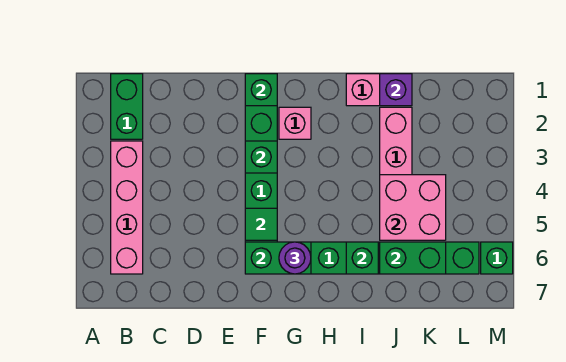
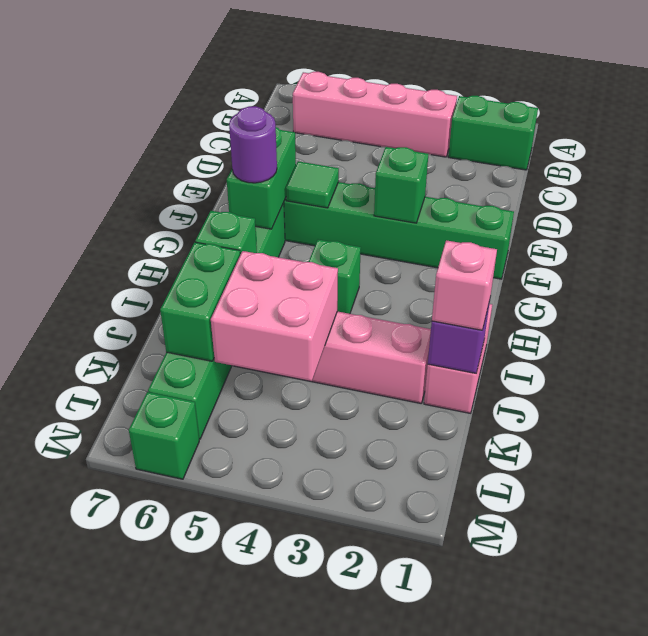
green brick F1 level 2 -> green brick H4 level 1
pink brick G2 level 1 -> pink brick J1 level 3

